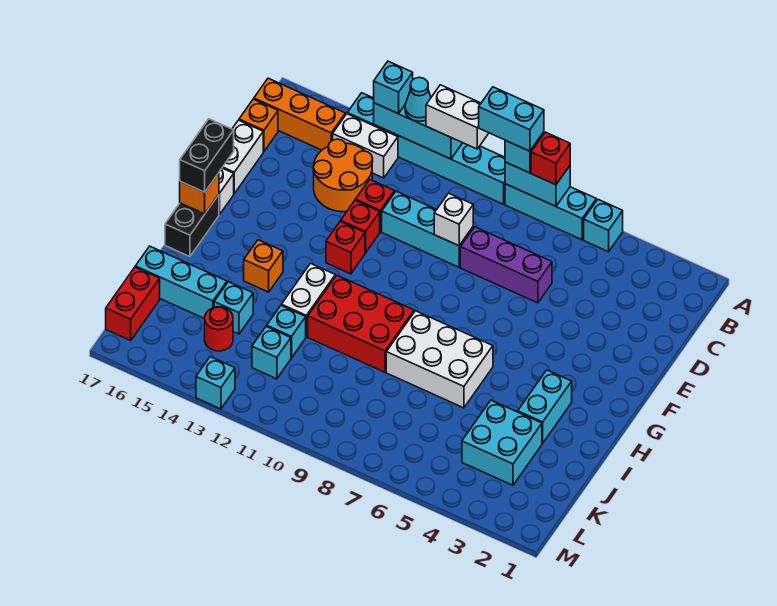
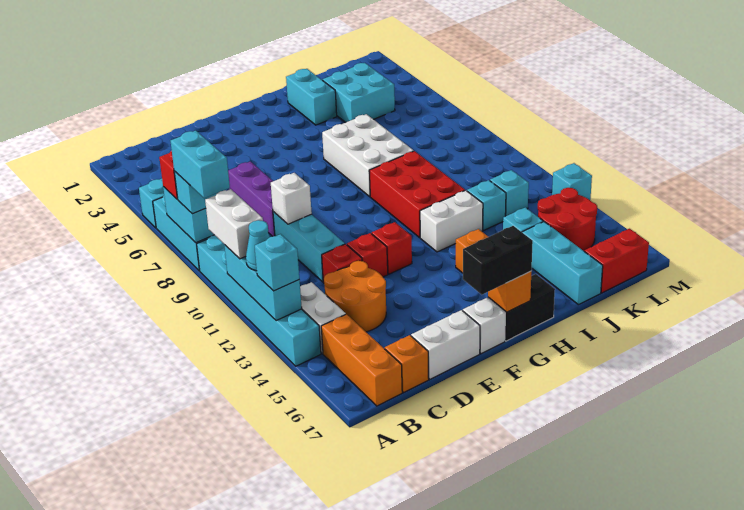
cyan brick H3:I3 level 1 -> cyan brick I2:I3 level 1
red round brick K14 level 1 -> red round brick K14:L15 level 1

